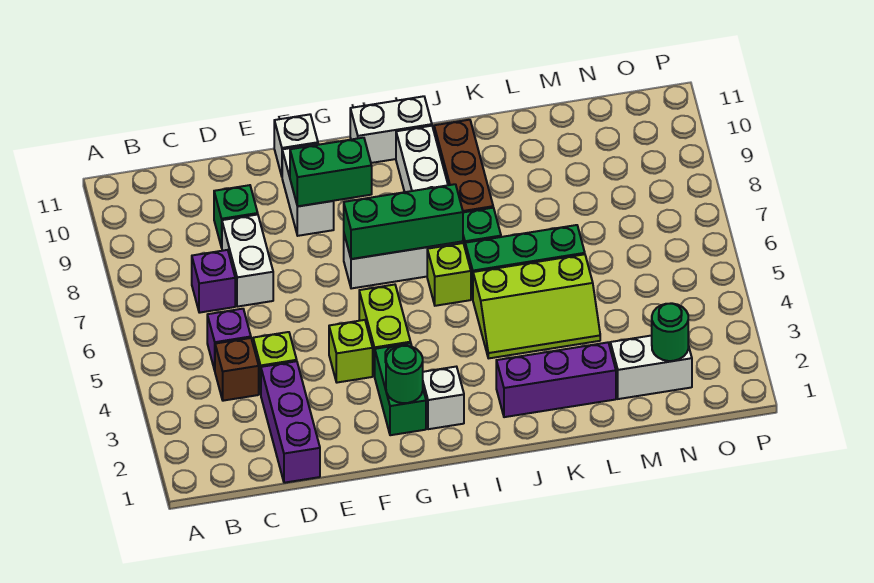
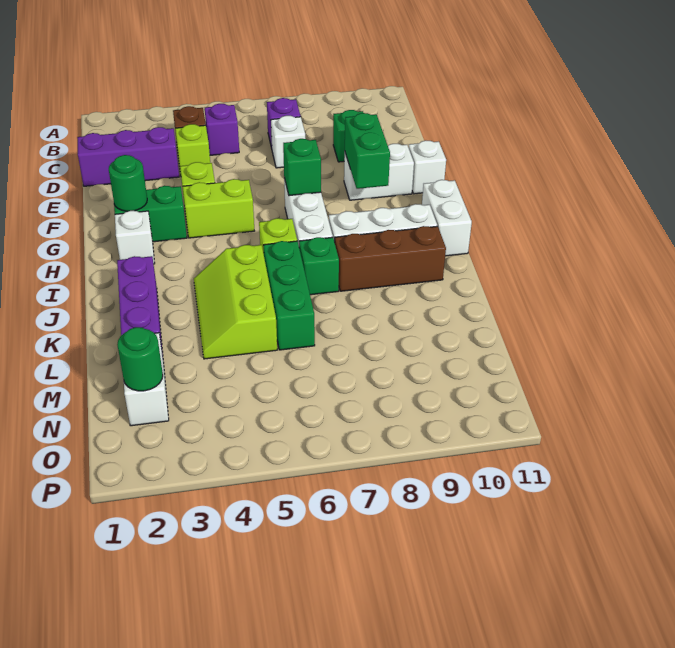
white brick D7:D8 level 1 -> white brick D7 level 1
green brick G7:I7 level 2 -> green brick G7 level 2

